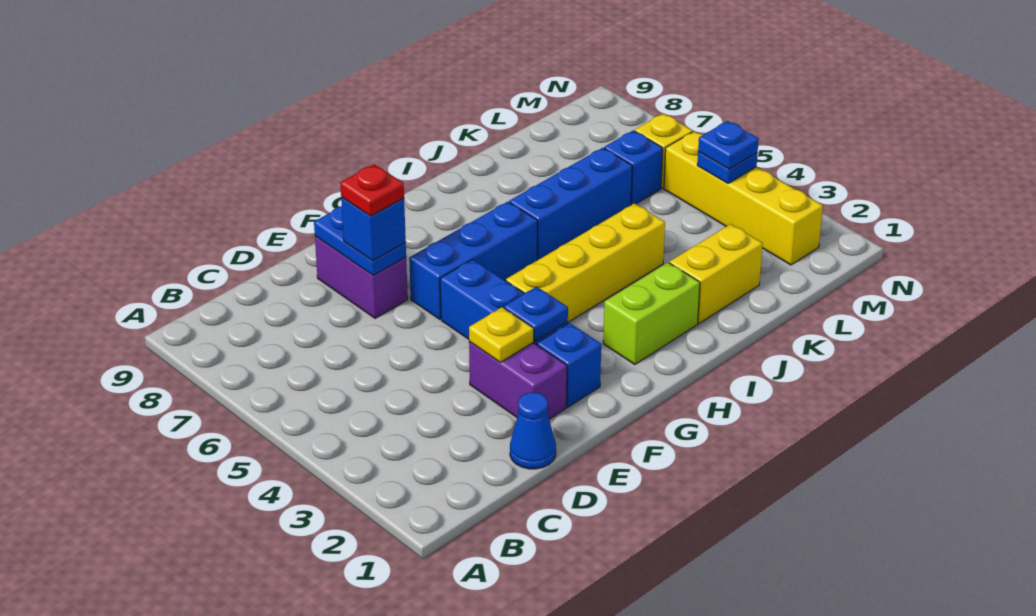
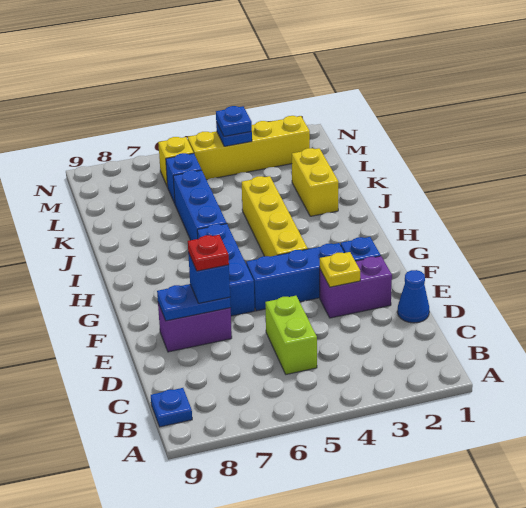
blue plate F3 level 2 -> blue plate B9 level 1
lime brick H2:I2 level 1 -> lime brick C5:D5 level 1

